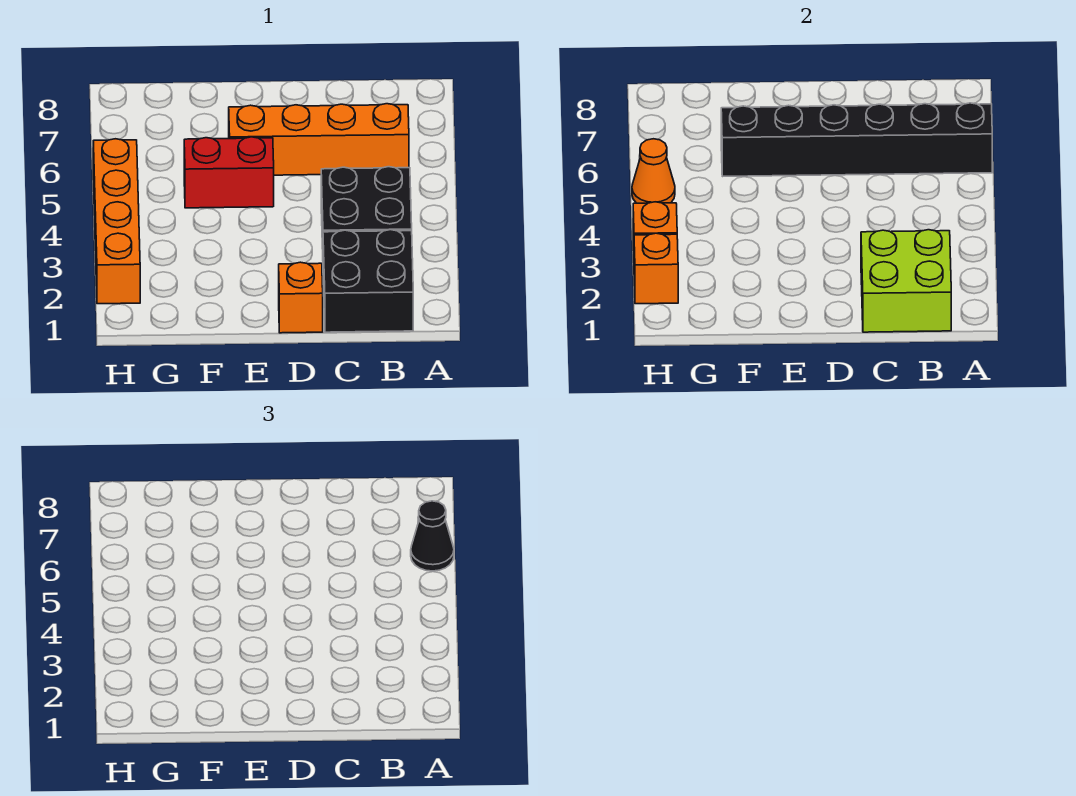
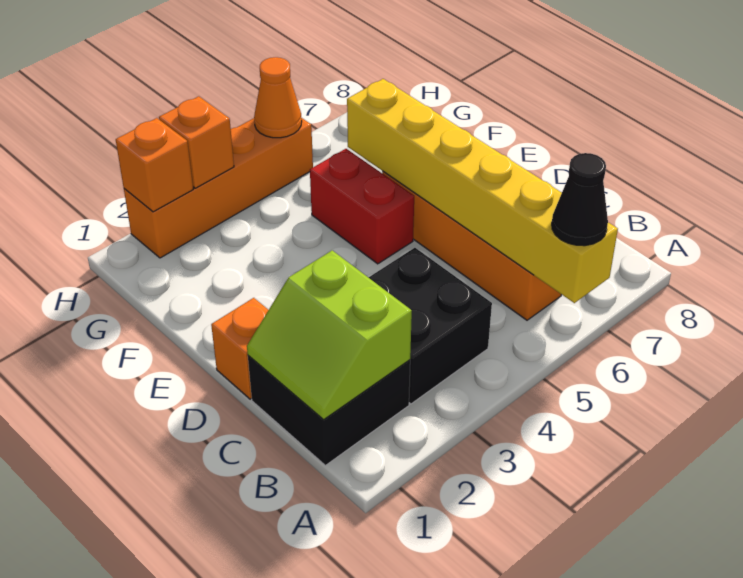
black brick A6:F6 level 2 -> yellow brick A6:F6 level 2
lime brick B1:C2 level 2 -> lime slope B1:C2 level 2 top 2

